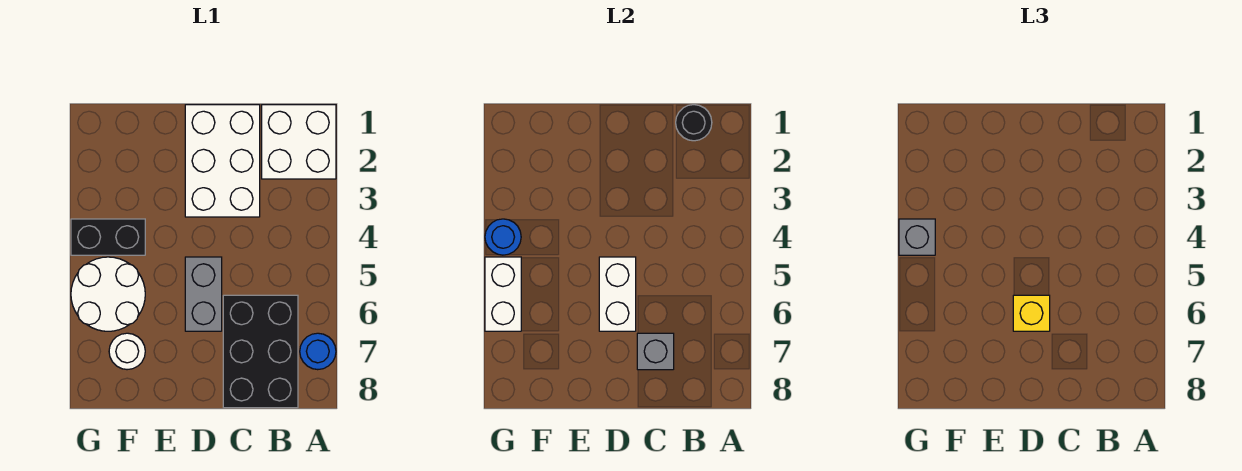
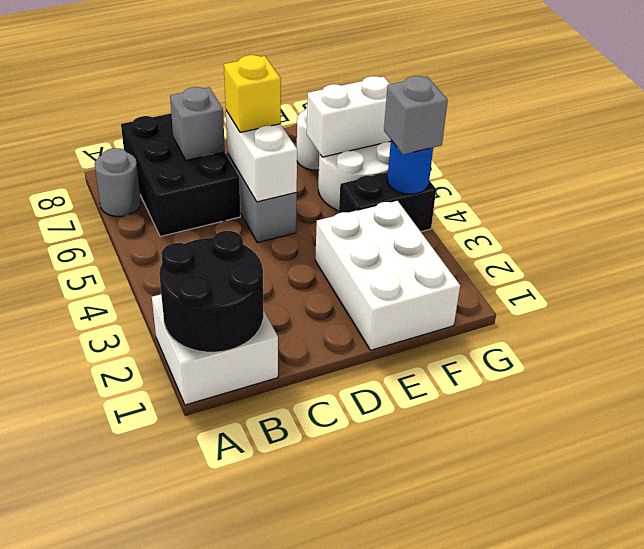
blue round brick A7 level 1 -> grey round brick A7 level 1
black round brick B1 level 2 -> black round brick A1:B2 level 2
white brick C1:D3 level 1 -> white brick E1:F3 level 1
white brick G5:G6 level 2 -> white brick F6:G6 level 2

